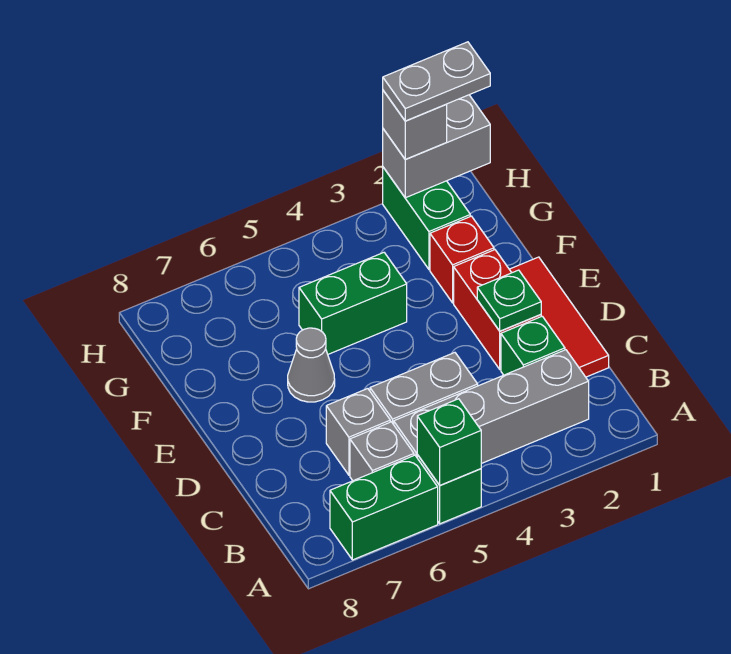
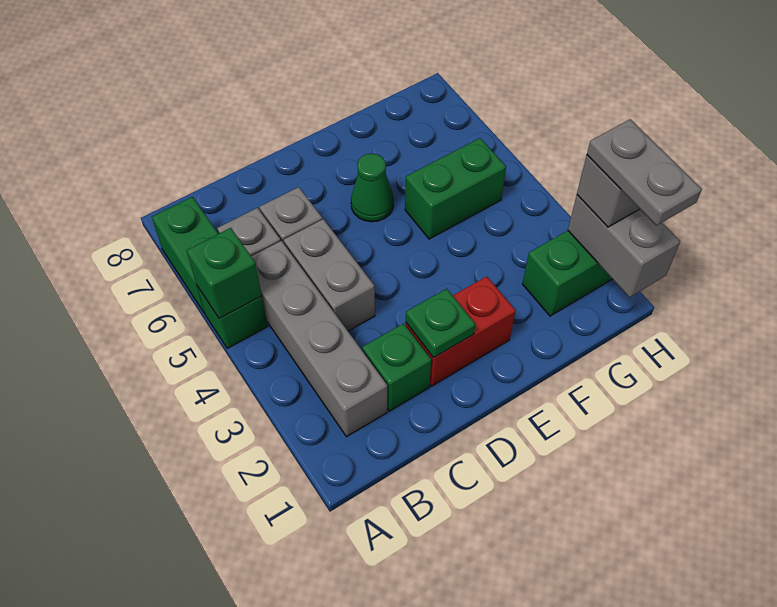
red tile C1:E1 level 1 -> none
grey cone E6 level 1 -> green cone E6 level 1
red brick F2 level 1 -> none
green brick F4:F5 level 1 -> green brick F5:G5 level 1

